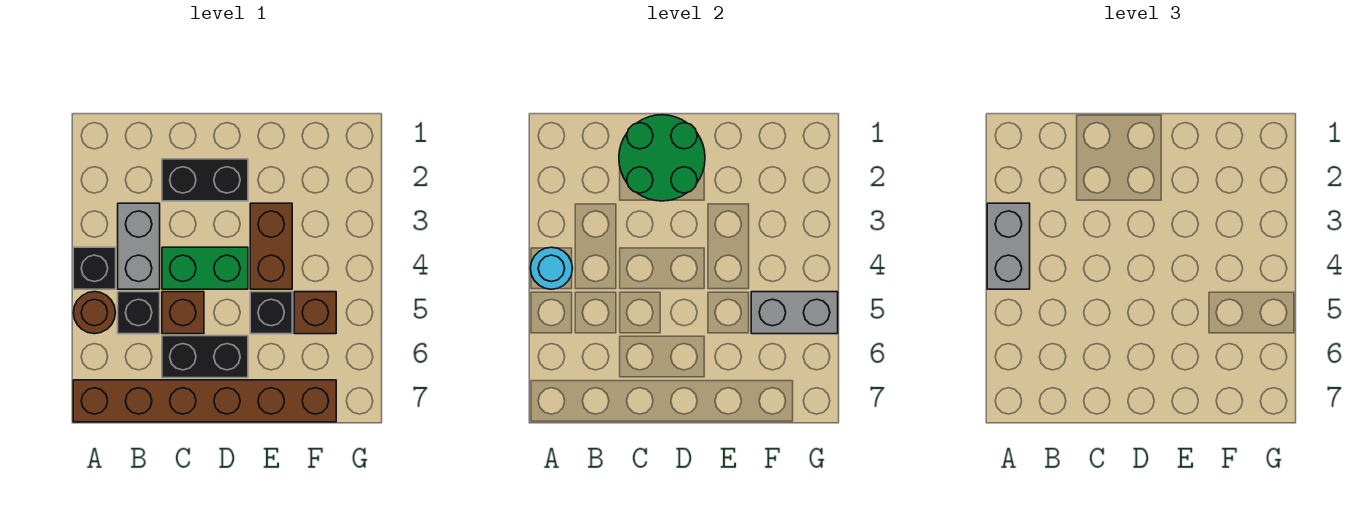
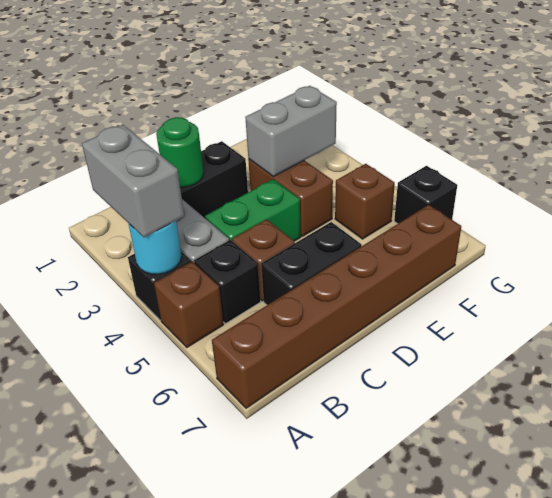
brown round brick A5 level 1 -> brown brick A5 level 1
green round brick C1:D2 level 2 -> green round brick C2 level 2
black brick E5 level 1 -> black brick G6 level 1
grey brick F5:G5 level 2 -> grey brick E3:F3 level 2

